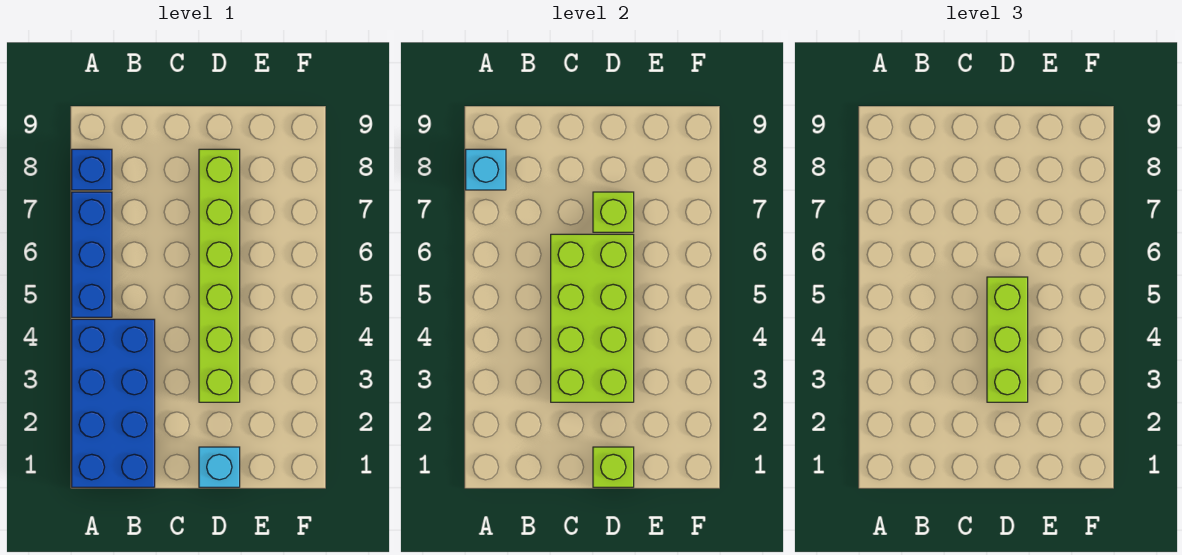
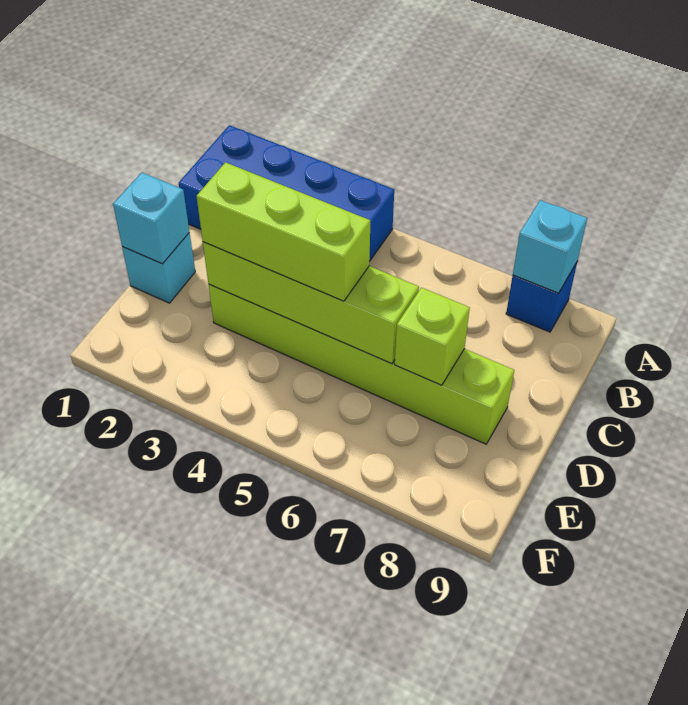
blue brick A5:A7 level 1 -> none
lime brick C3:D6 level 2 -> lime brick D3:D6 level 2
lime brick D1 level 2 -> cyan brick D1 level 2

